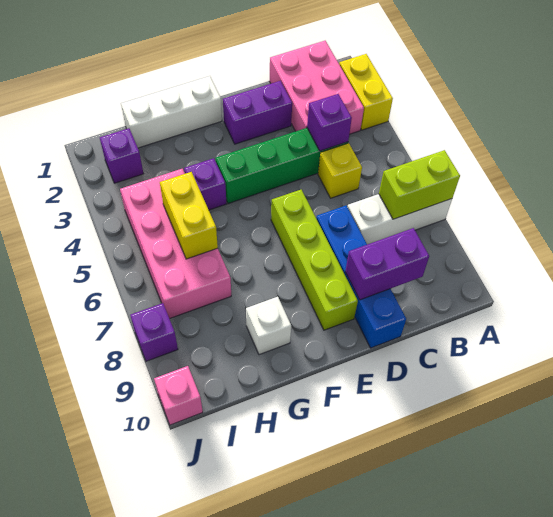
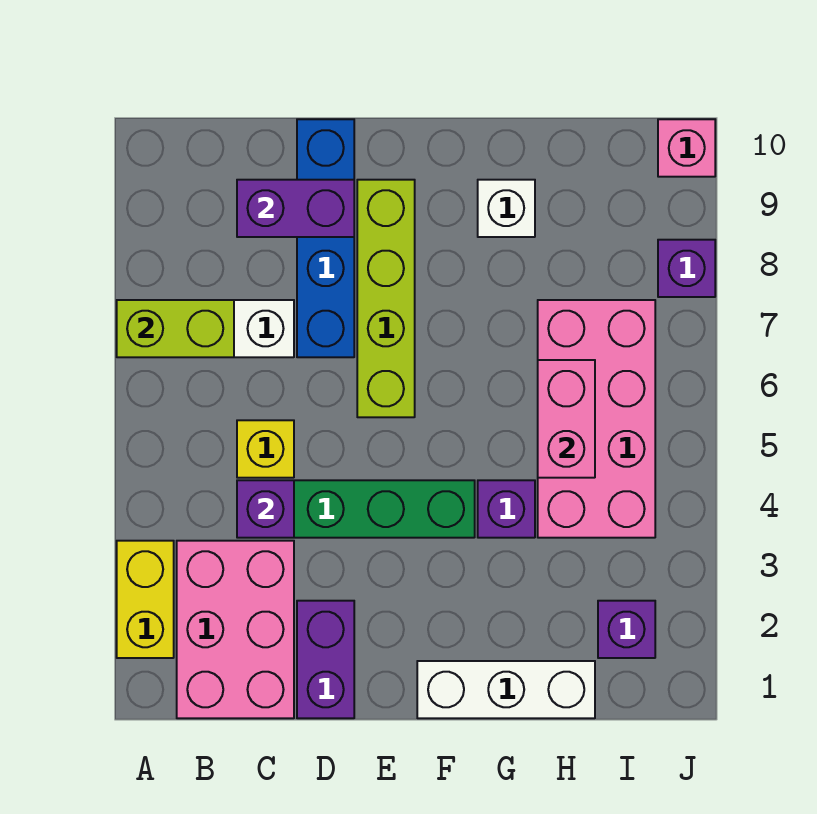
purple brick D2:E2 level 1 -> purple brick D1:D2 level 1
yellow brick H5:H6 level 2 -> pink brick H5:H6 level 2

